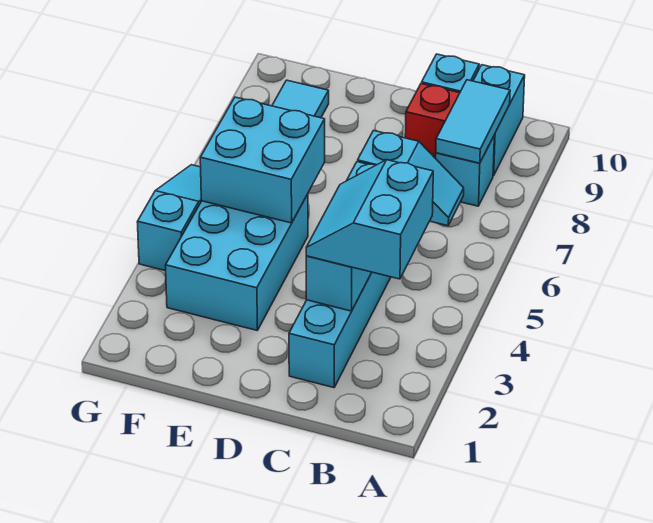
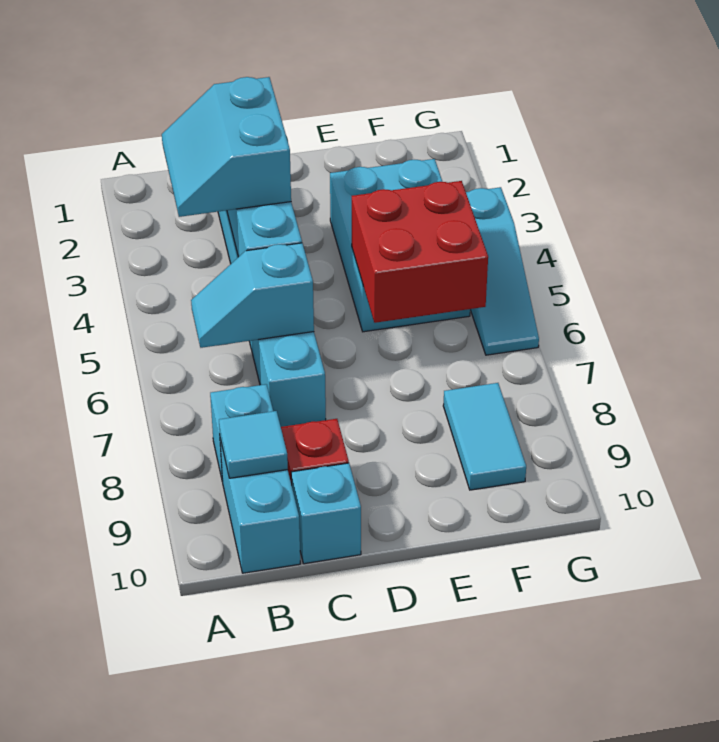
cyan slope B3:C4 level 3 top B -> cyan slope B3:C4 level 3 top C
cyan tile B8:B9 level 2 -> cyan tile B9 level 2
cyan brick E5:F6 level 2 -> red brick E5:F6 level 2

